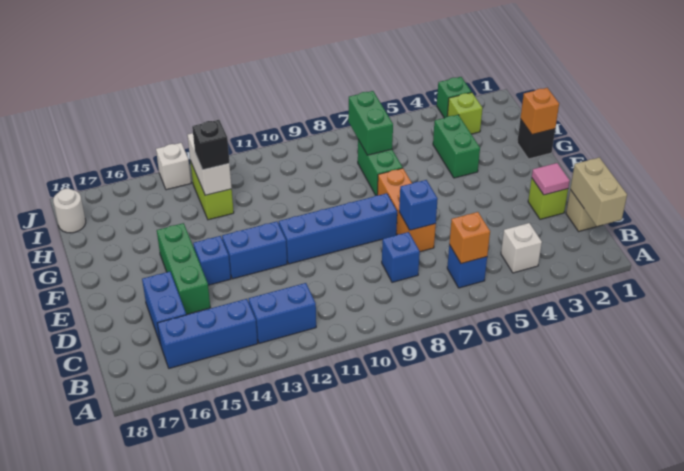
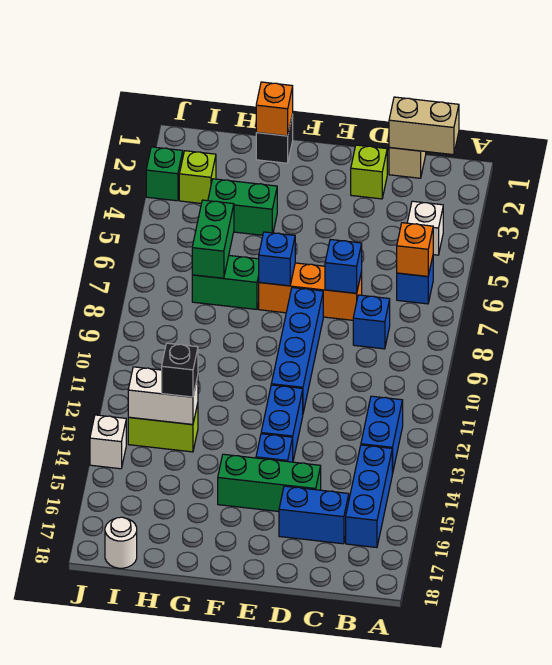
pink tile D2 level 2 -> none
none -> blue brick F7 level 2
green brick H7:I7 level 2 -> green brick H6:H7 level 2

